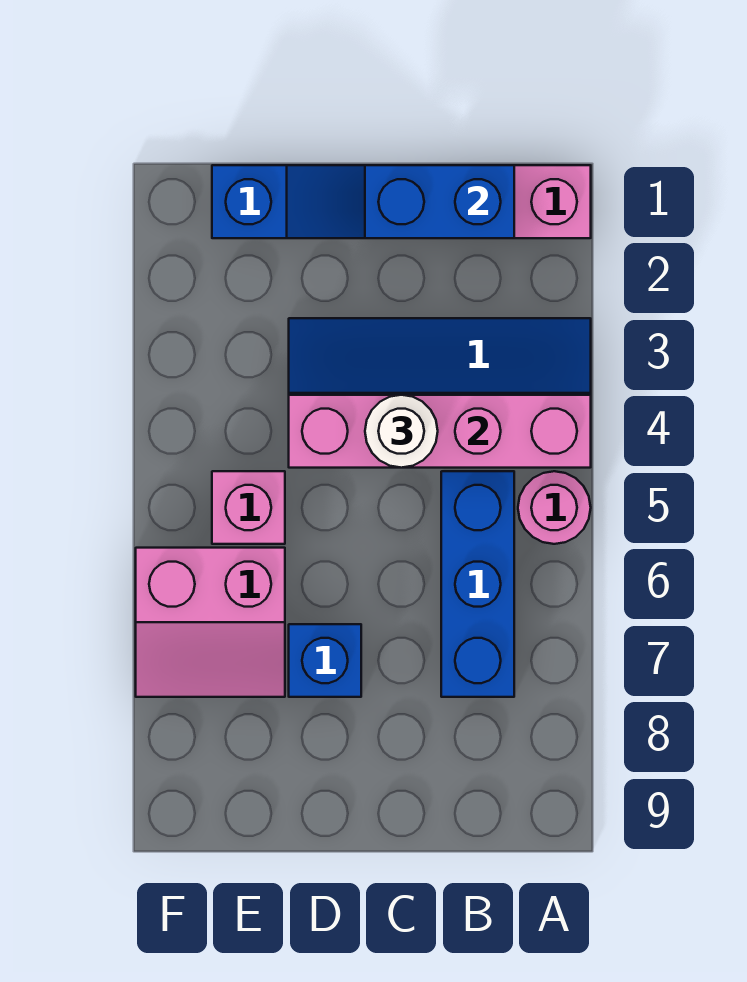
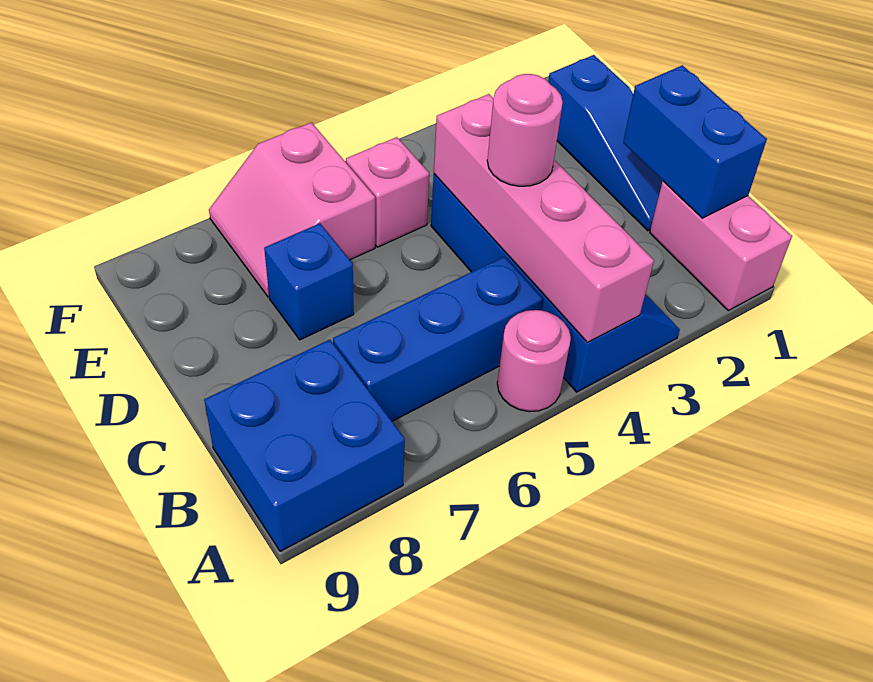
none -> blue brick A8:B9 level 1
white round brick C4 level 3 -> pink round brick C4 level 3

